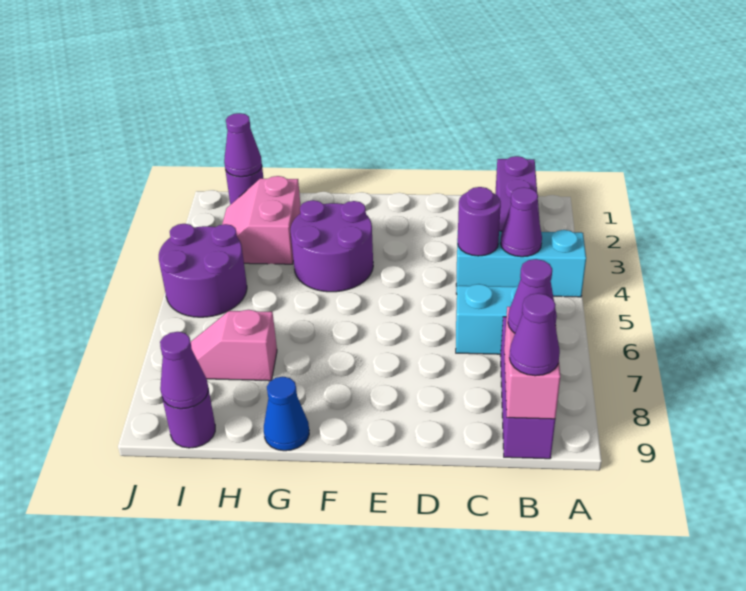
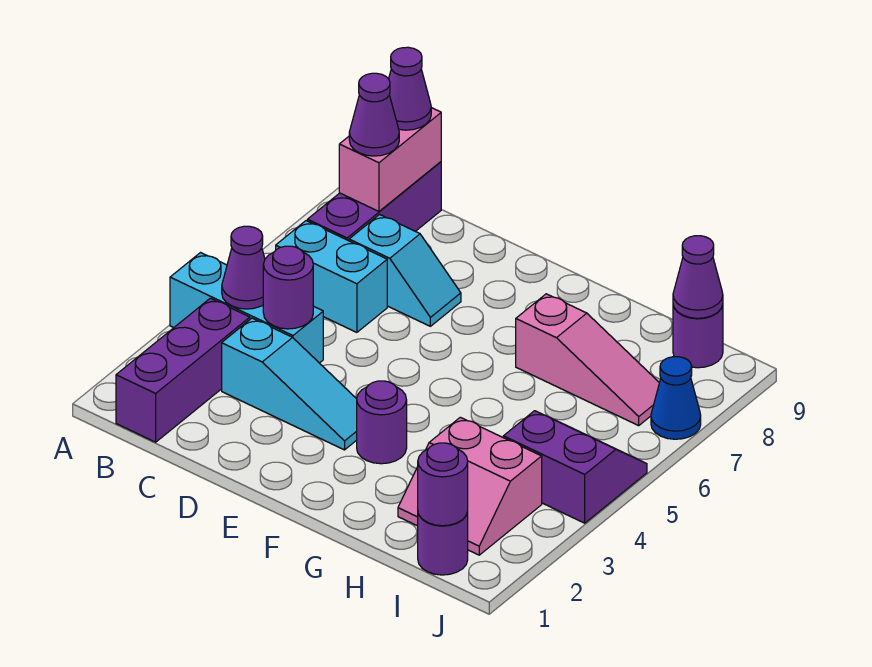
none -> cyan slope C3:E3 level 1 top C
none -> cyan slope C7:D7 level 1 top C
purple round brick F3:G4 level 1 -> purple round brick F3 level 1
blue cone G9 level 1 -> blue cone J7 level 1
pink slope H2:I3 level 1 top H -> pink slope H2:I3 level 1 top 3
pink slope H7:I7 level 1 top H -> pink slope G7:I7 level 1 top G
purple cone I1 level 2 -> purple round brick I1 level 2
purple round brick I4:J5 level 1 -> purple slope I4:J5 level 1 top 4

